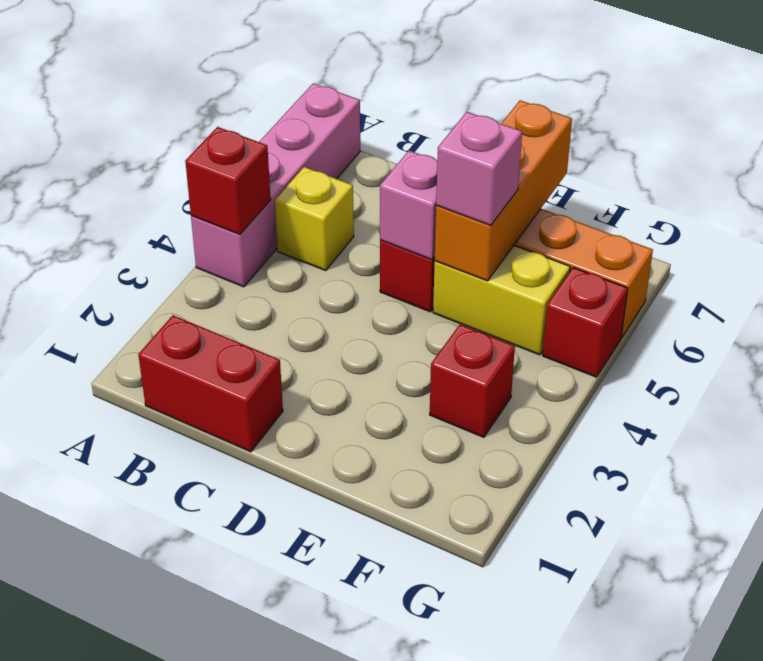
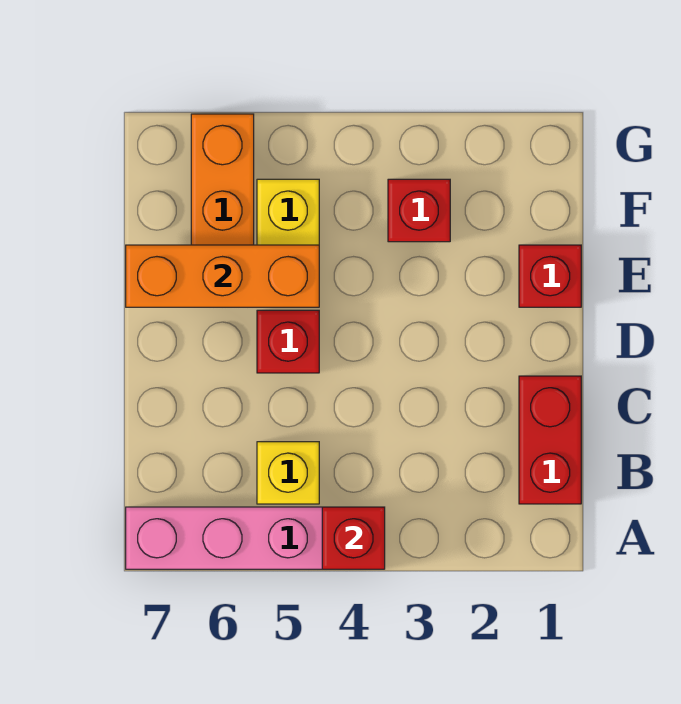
pink brick D5 level 2 -> none
pink brick E5 level 3 -> none
red brick G5 level 1 -> red brick E1 level 1

